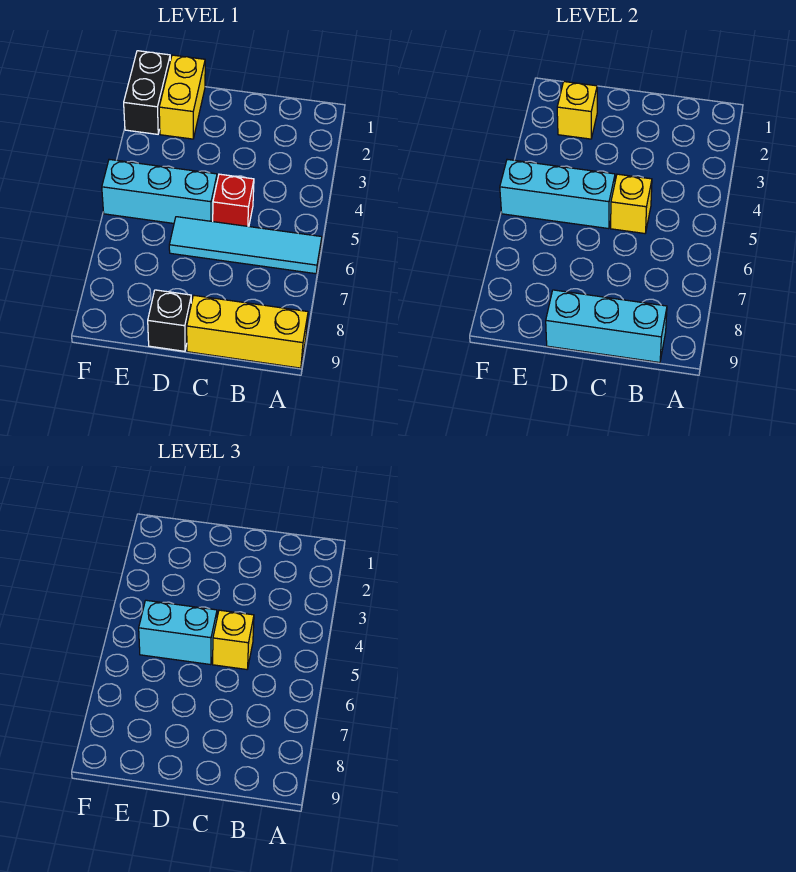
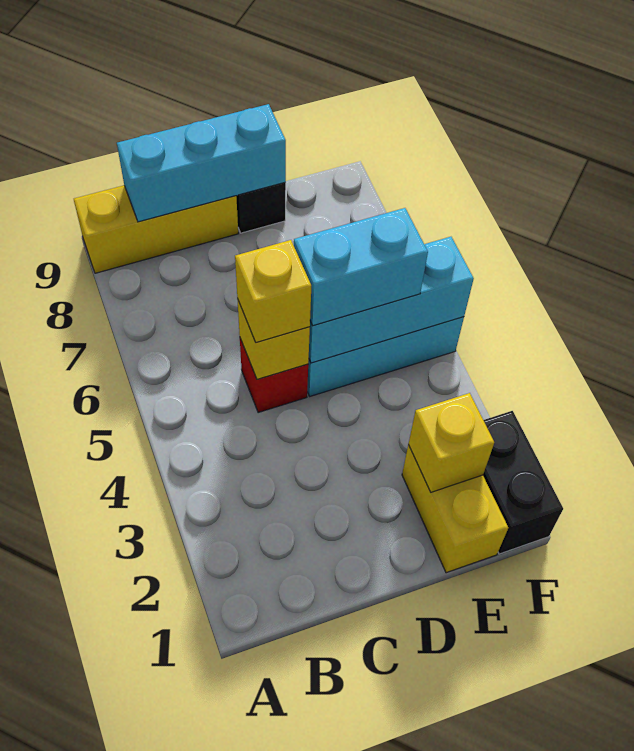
cyan tile A6:D6 level 1 -> none

